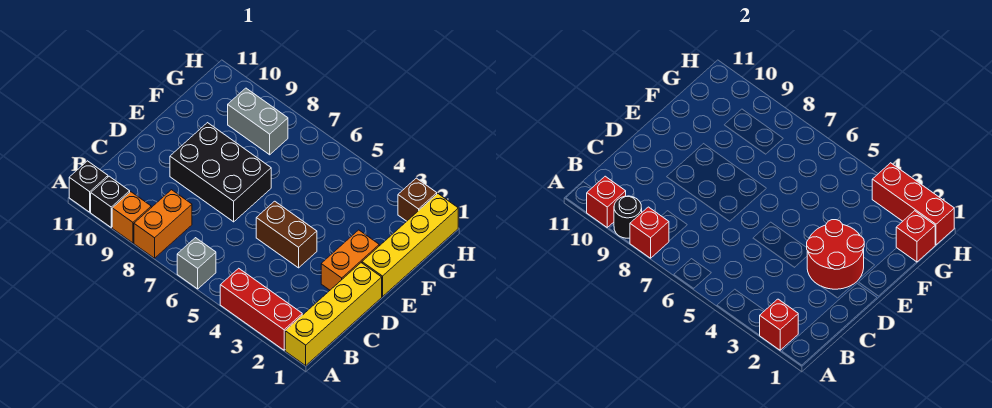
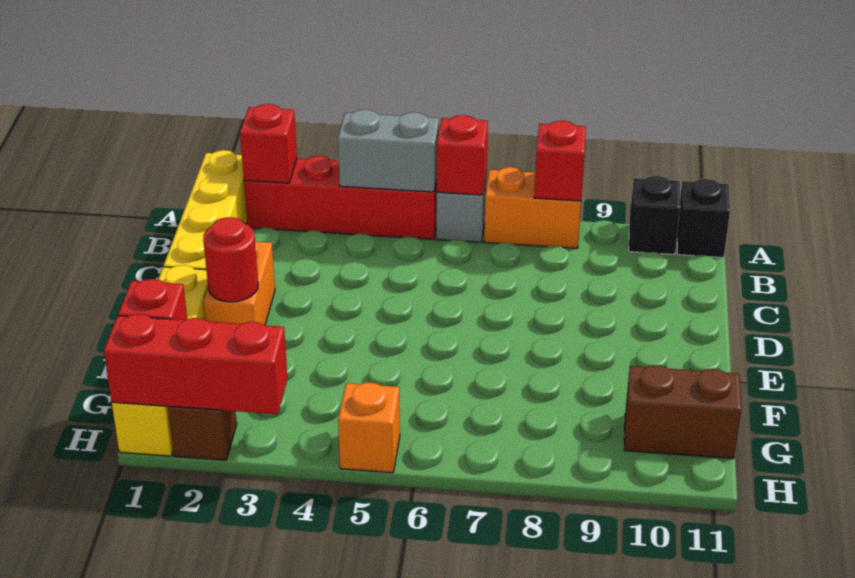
red brick A2:A4 level 1 -> red brick A2:A5 level 1
orange brick A8:B8 level 1 -> orange brick A7:A8 level 1
orange brick A9 level 1 -> orange brick H5 level 1
black round brick A9 level 2 -> none
red brick A10 level 2 -> red brick A6 level 2
red round brick D2:E3 level 2 -> red round brick E2 level 2
brown brick D4:D5 level 1 -> brown brick G10:G11 level 1
black brick D7:E9 level 1 -> none
grey brick G8:G9 level 1 -> grey brick A4:A5 level 2

